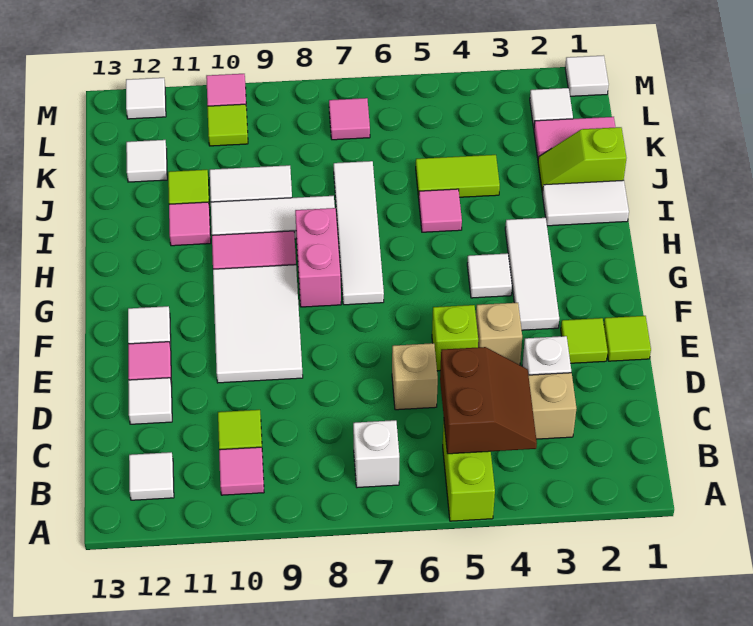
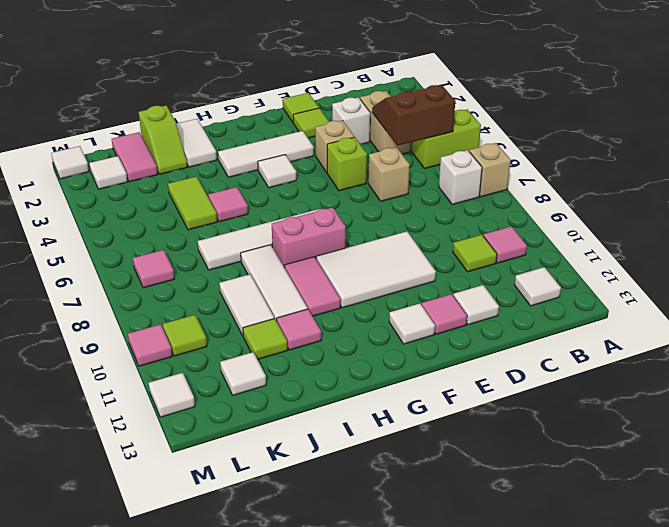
none -> tan brick A7 level 1

